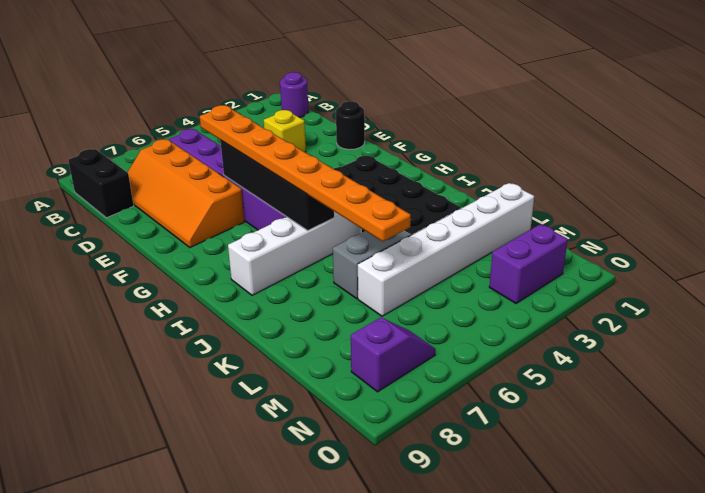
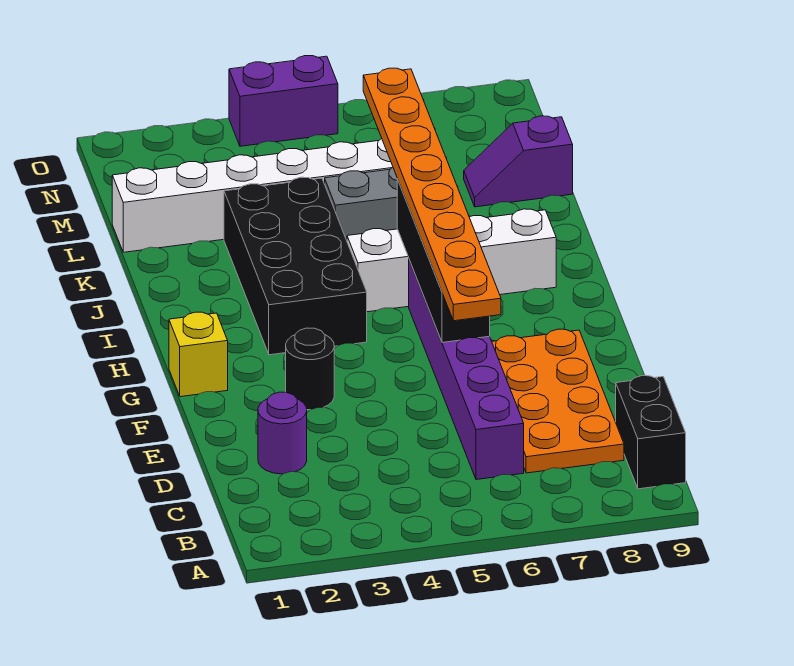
purple round brick B1 level 1 -> purple round brick D2 level 1
orange slope C7:F8 level 1 top 7 -> orange plate C7:F8 level 1
yellow brick D3 level 1 -> yellow brick G1 level 1
black round brick E1 level 1 -> black round brick F3 level 1
purple brick N2:N3 level 1 -> purple brick O4:O5 level 1
purple slope N7:N8 level 1 top 8 -> purple slope L8:L9 level 1 top 9

